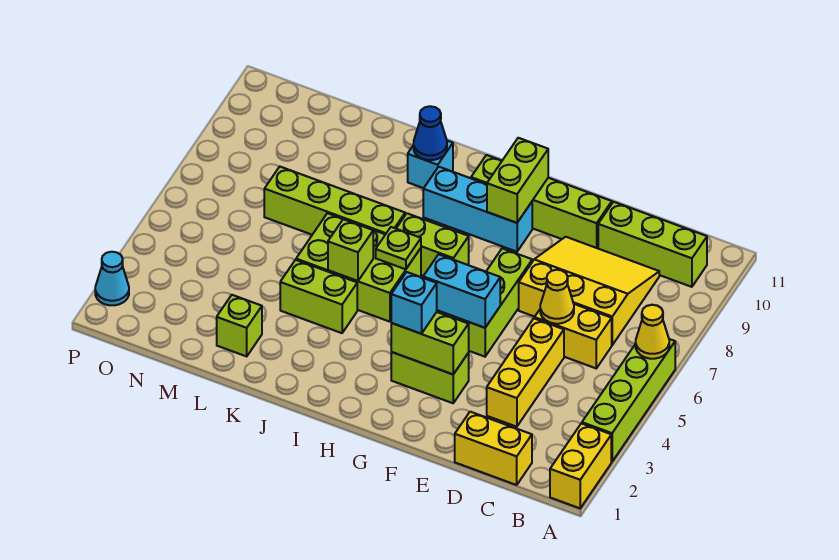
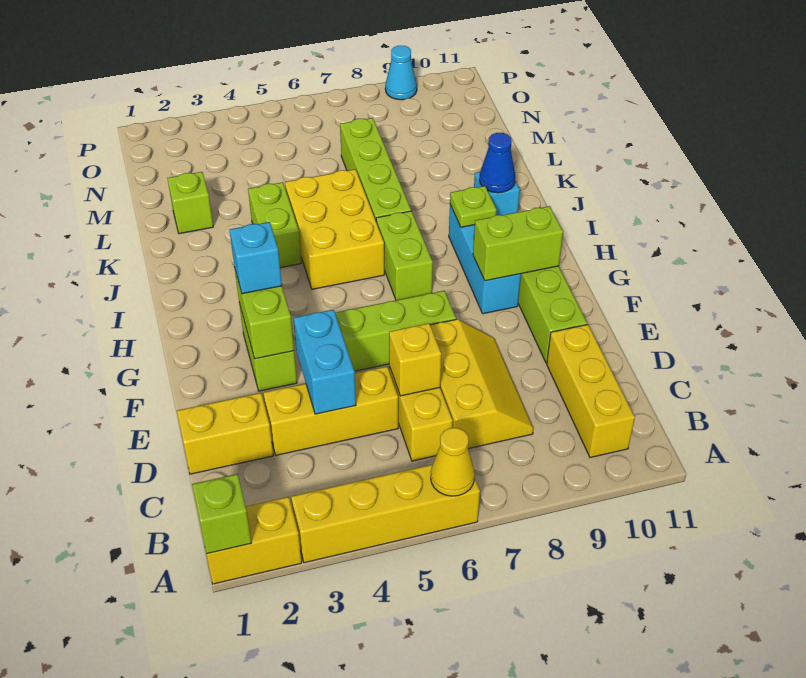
lime brick A3:A6 level 1 -> yellow brick A3:A6 level 1
lime brick B10:D10 level 1 -> yellow brick B10:D10 level 1
yellow brick C1:D1 level 1 -> yellow brick D1:D2 level 1
yellow slope C7:E9 level 1 top 7 -> yellow slope C7:E8 level 1 top 7
yellow cone D6 level 2 -> yellow brick D6 level 2
cyan brick F5:G5 level 2 -> cyan brick D4:E4 level 2
lime brick I5:K6 level 1 -> yellow brick I5:K6 level 1
lime plate I6 level 2 -> lime plate I9 level 2
lime brick J5 level 2 -> lime brick A1 level 2
cyan cone P2 level 1 -> cyan cone P9 level 1

